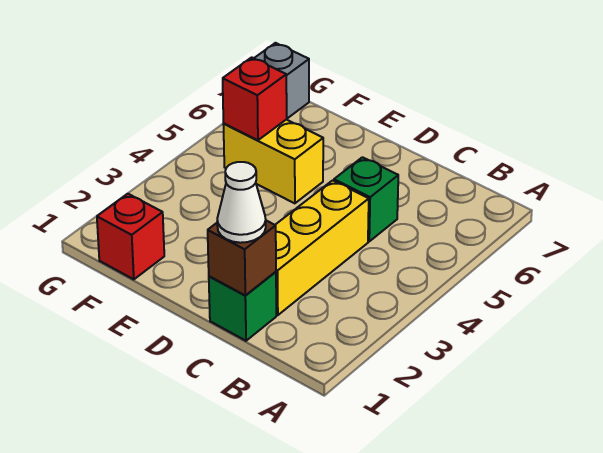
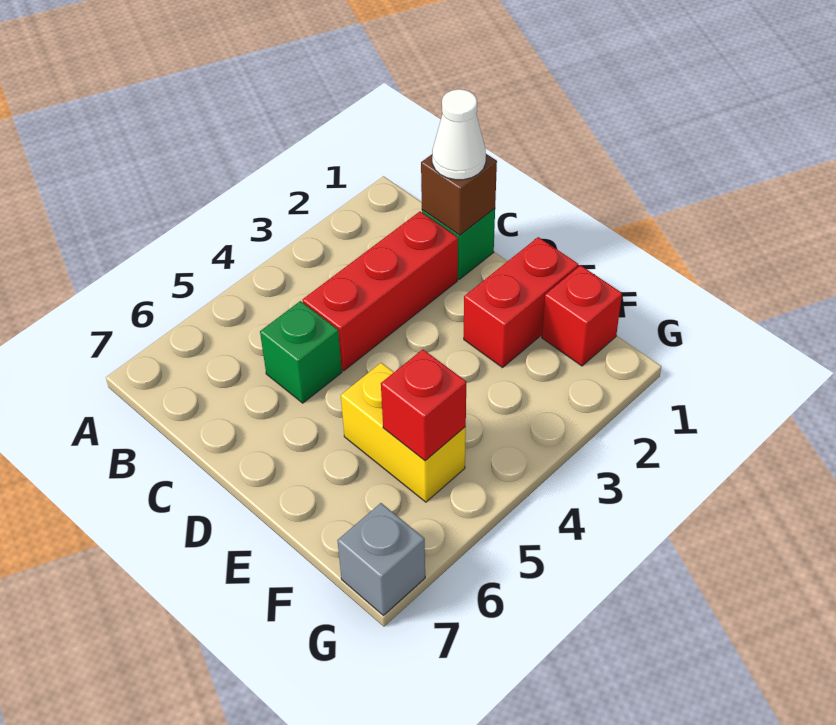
yellow brick C2:C4 level 1 -> red brick C2:C4 level 1
none -> red brick E1:E2 level 1

